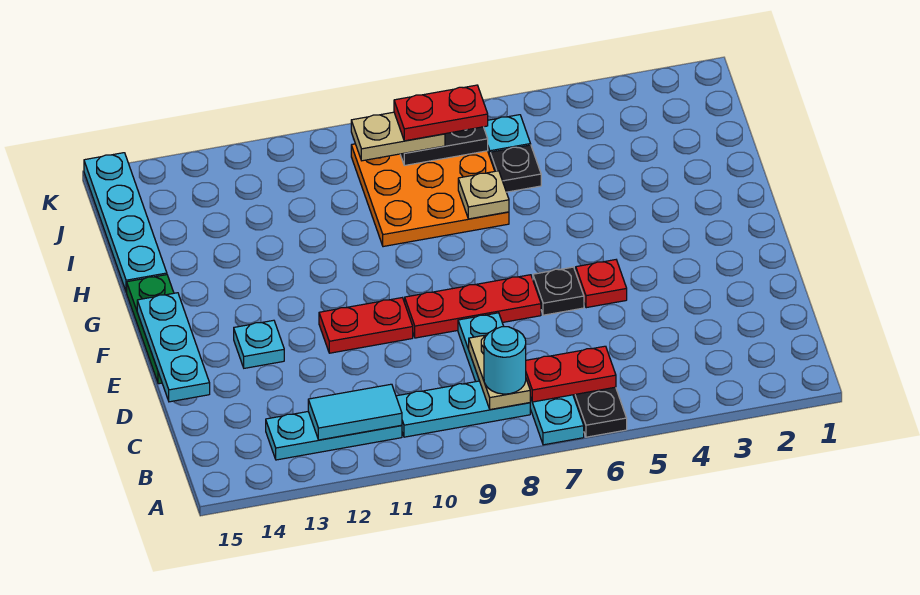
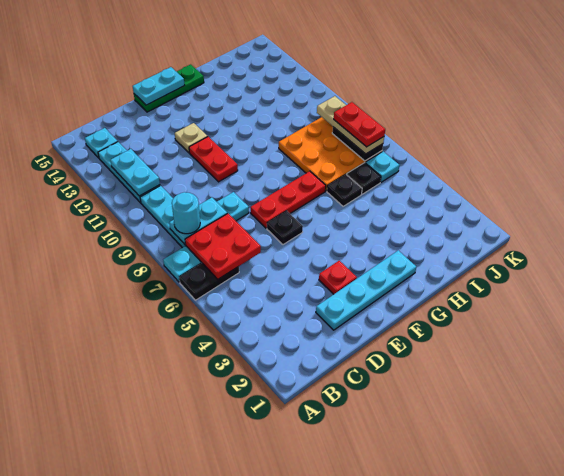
red plate B6:B7 level 2 -> red plate B6:C7 level 2
tan plate B8:C8 level 2 -> cyan plate B8:C8 level 2
cyan tile B11:B12 level 2 -> cyan plate B11:B12 level 2
cyan plate D15:F15 level 2 -> cyan plate E15:F15 level 2
red plate E5 level 1 -> red plate E3 level 1
red plate E7:E9 level 1 -> red plate E7:G7 level 1
cyan plate E13 level 1 -> cyan plate B14 level 1
none -> black plate H6 level 1
tan plate H7 level 2 -> tan plate E12 level 1
cyan plate H15:K15 level 1 -> cyan plate D2:G2 level 1
tan plate J8:J9 level 3 -> tan plate J7:J9 level 3

